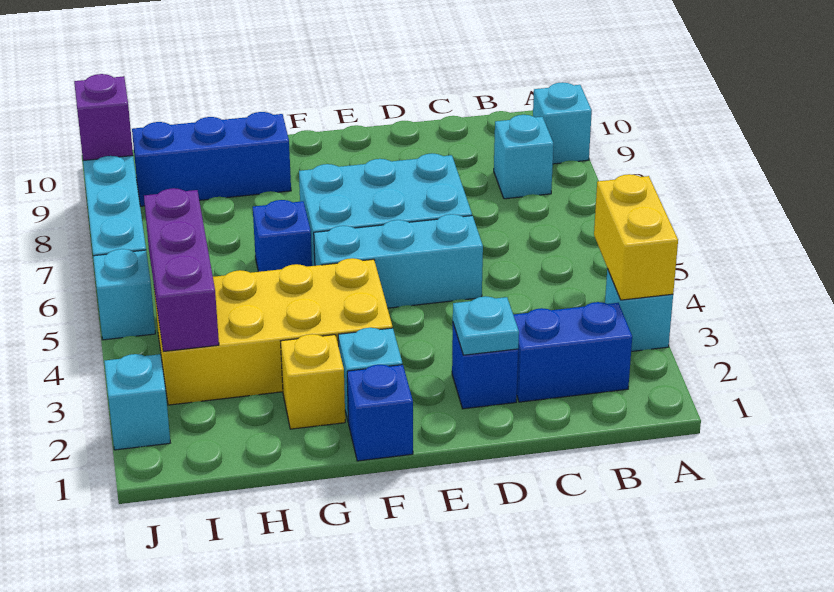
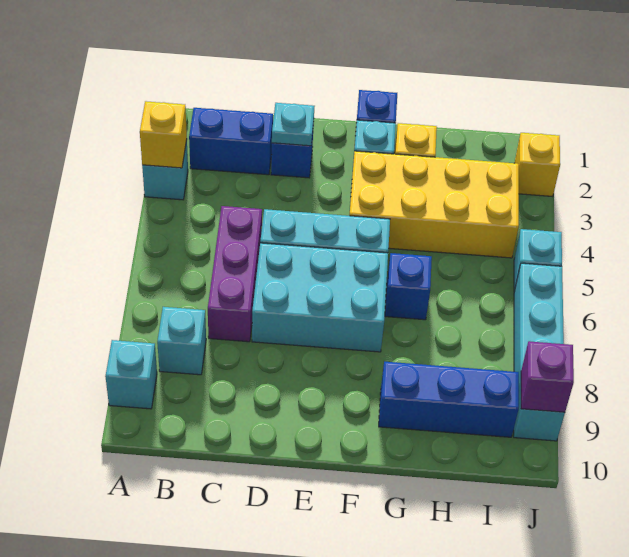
yellow brick A3:A4 level 2 -> yellow brick A3 level 2
purple brick I3:I5 level 2 -> purple brick C5:C7 level 1
cyan brick J2 level 1 -> yellow brick J2 level 1

